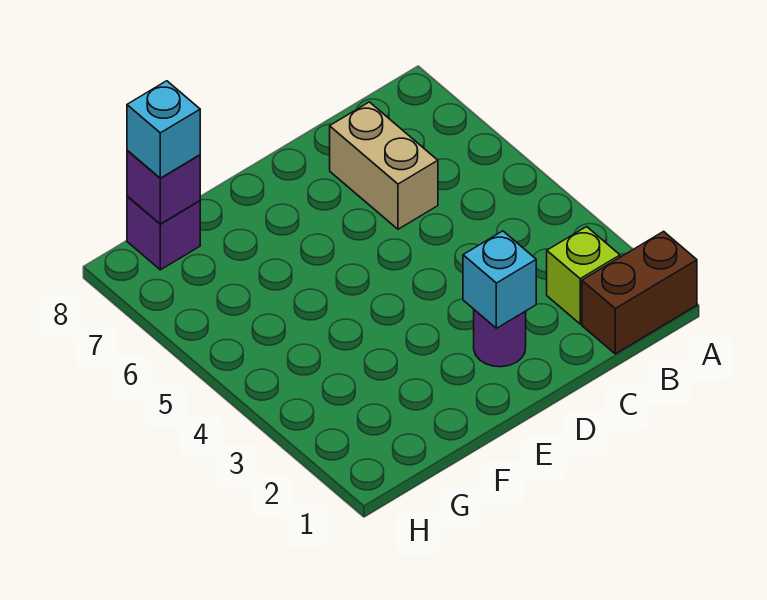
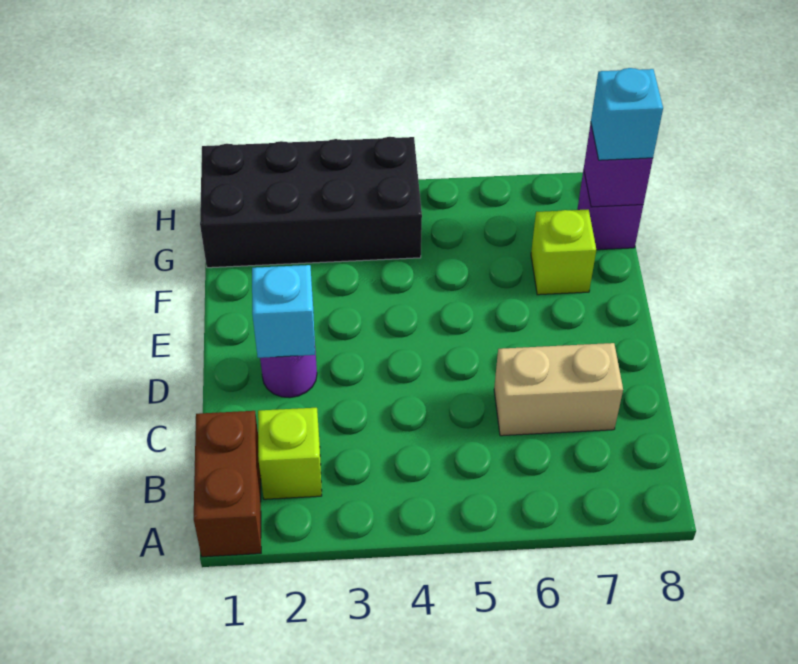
none -> lime brick F7 level 1
none -> black brick G1:H4 level 1

